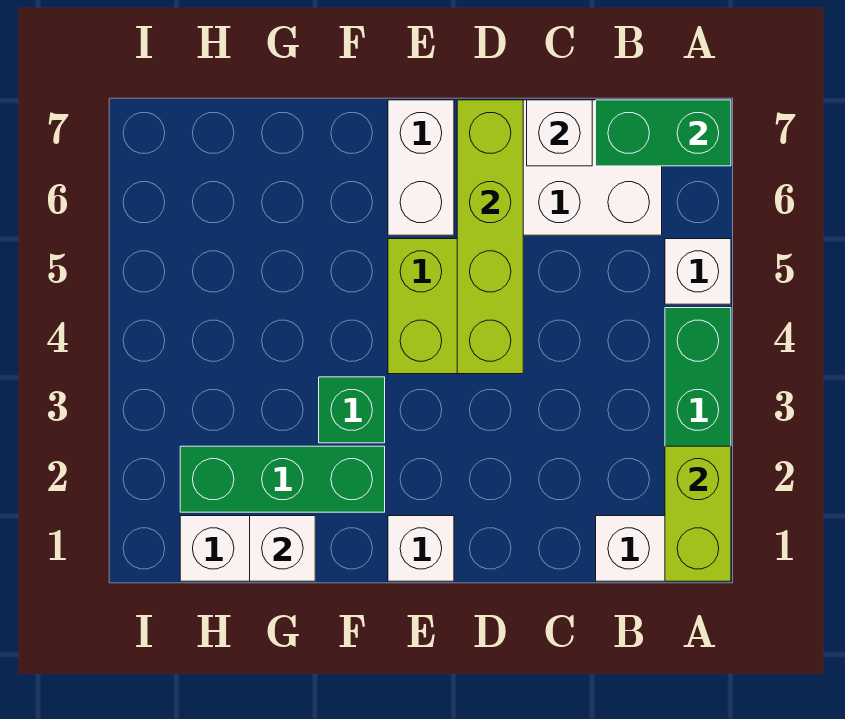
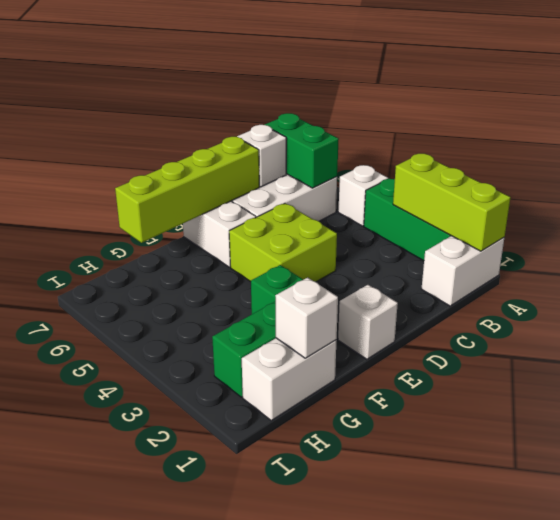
lime brick A1:A2 level 2 -> lime brick A1:A3 level 2
green brick A7:B7 level 2 -> green brick B6:B7 level 2
lime brick D4:D7 level 2 -> lime brick D7:G7 level 2

